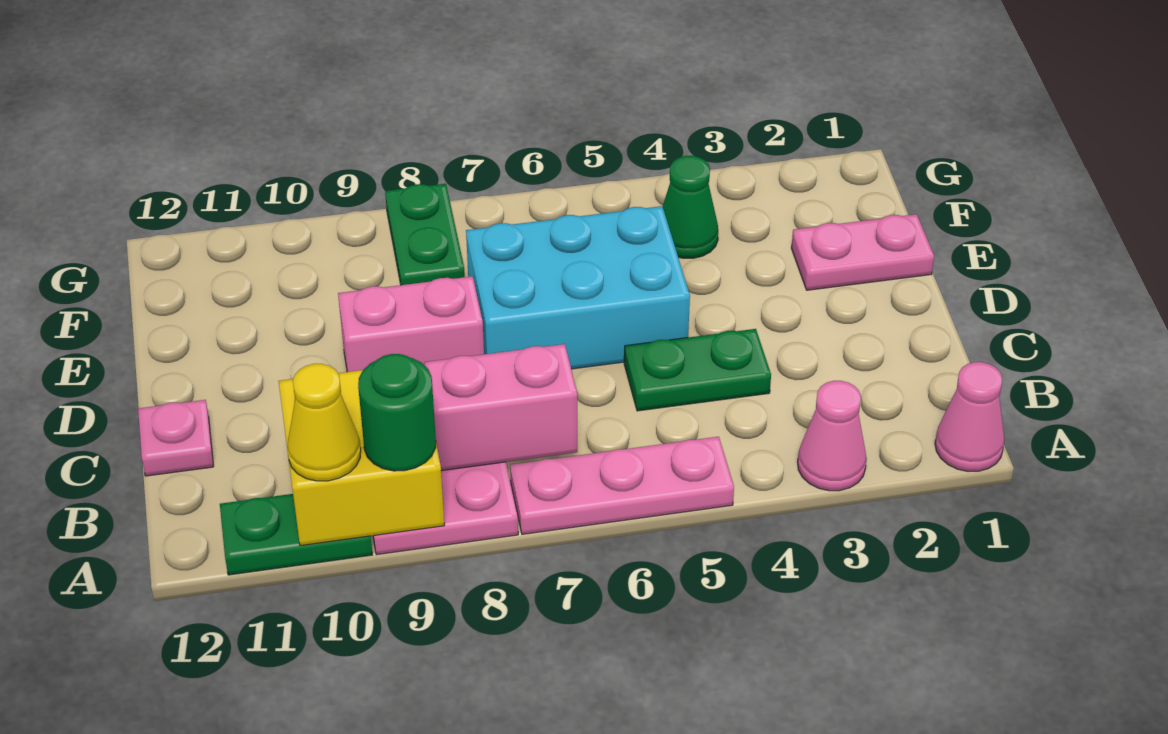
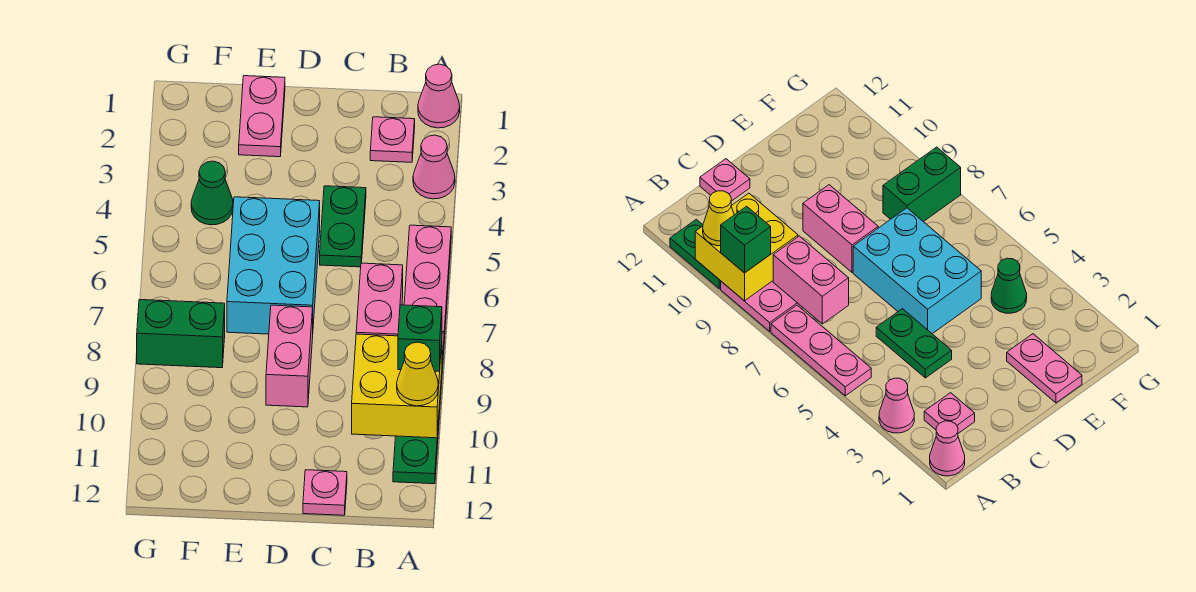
green round brick A9 level 3 -> green brick A9 level 3
none -> pink plate B2 level 1
green plate F8:G8 level 1 -> green brick F8:G8 level 1

